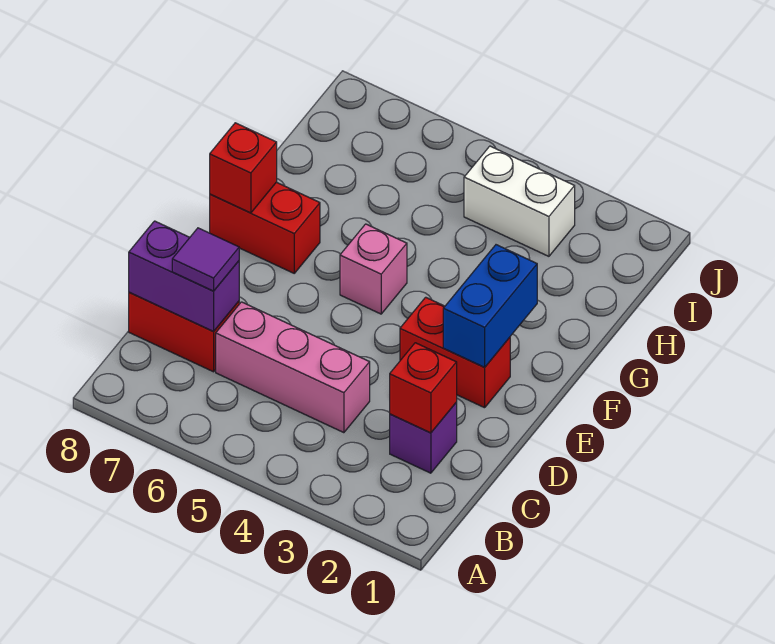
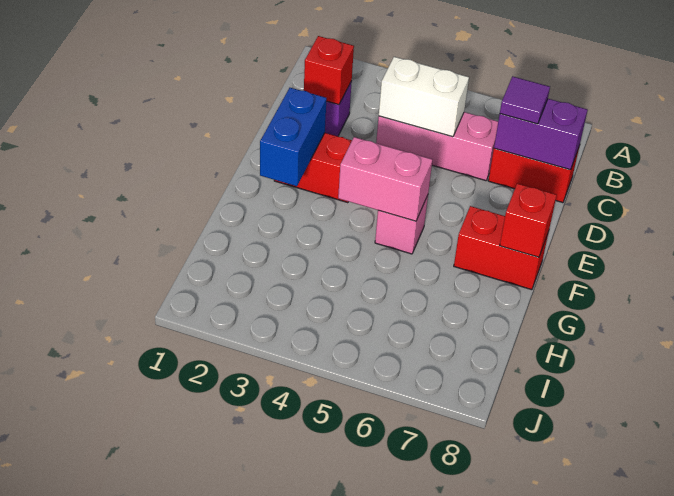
none -> pink brick F4:F5 level 2
white brick I3:I4 level 1 -> white brick C4:C5 level 2

